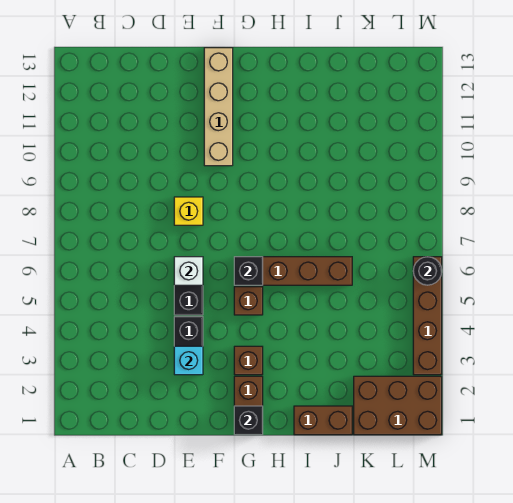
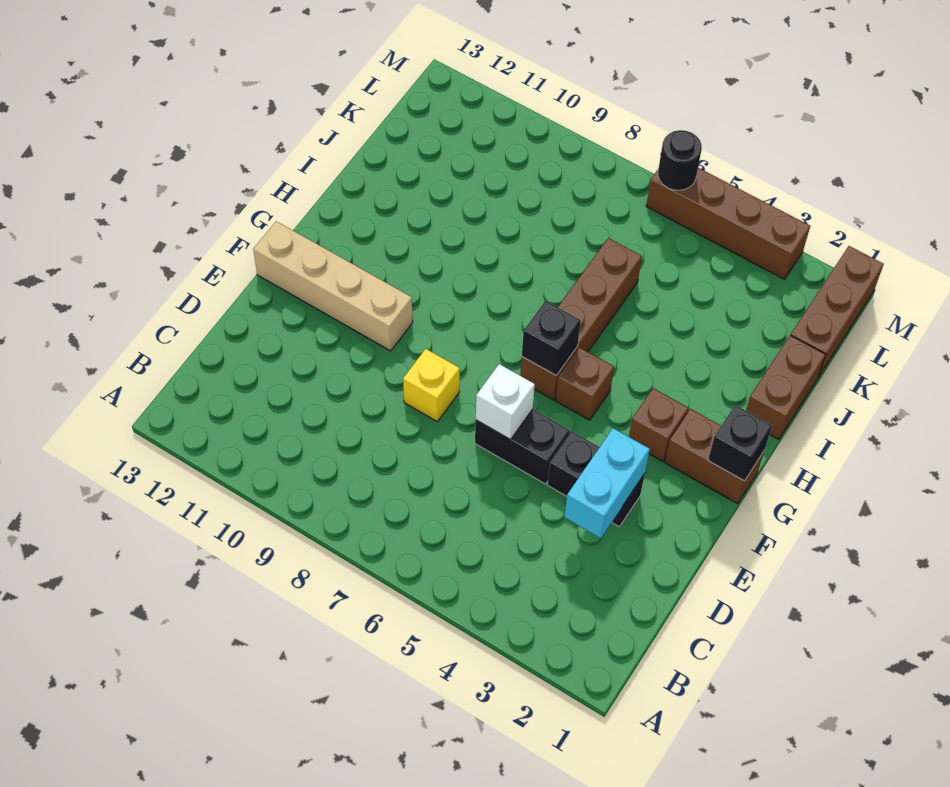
cyan brick E3 level 2 -> cyan brick D3:E3 level 2
brown brick K1:M2 level 1 -> brown brick K1:M1 level 1

